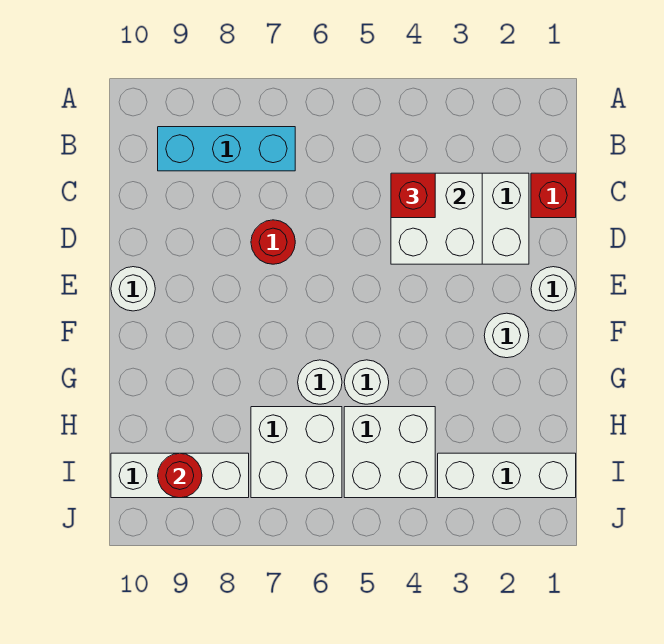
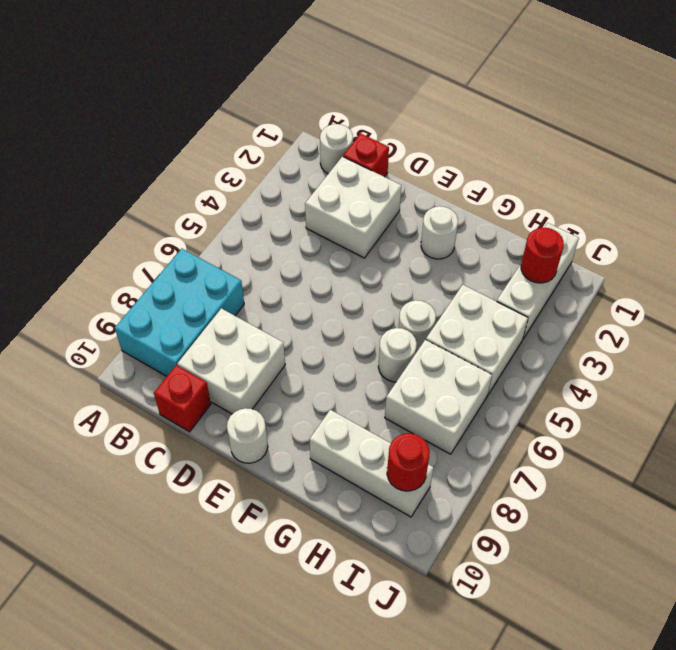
cyan brick B7:B9 level 1 -> cyan brick A7:B9 level 1
white brick C3:D4 level 2 -> white brick C8:D9 level 1
red brick C4 level 3 -> red brick C10 level 1
red round brick D7 level 1 -> red round brick I2 level 2
white round brick E1 level 1 -> white round brick B1 level 1
white brick I8:I10 level 1 -> white brick G9:I9 level 1

